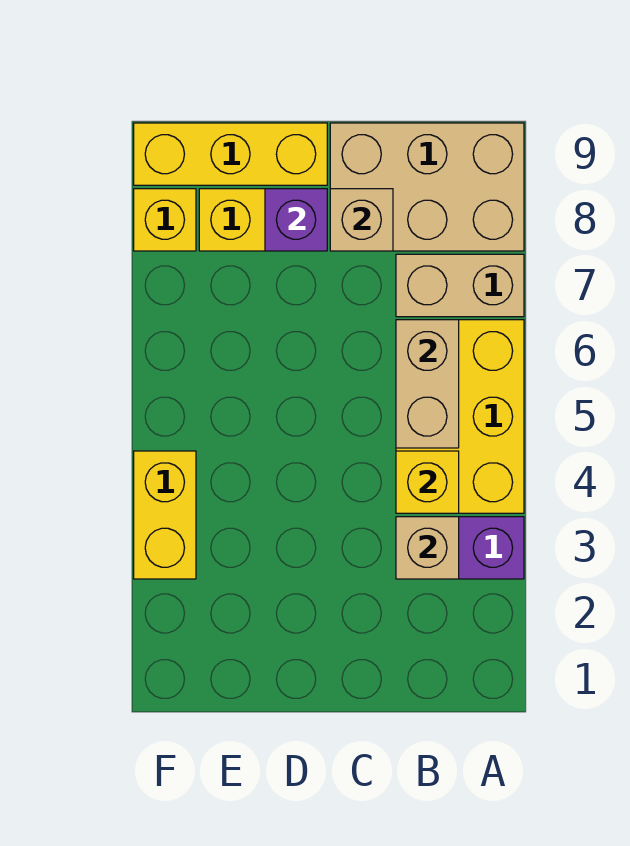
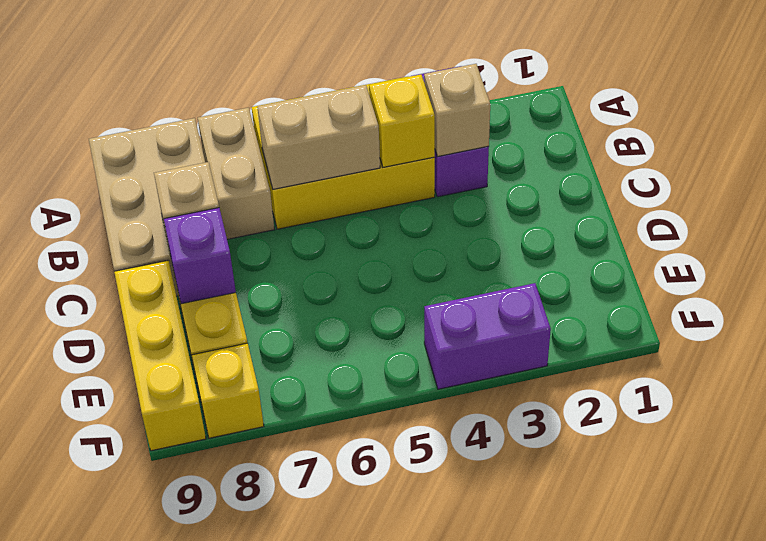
yellow brick F3:F4 level 1 -> purple brick F3:F4 level 1

